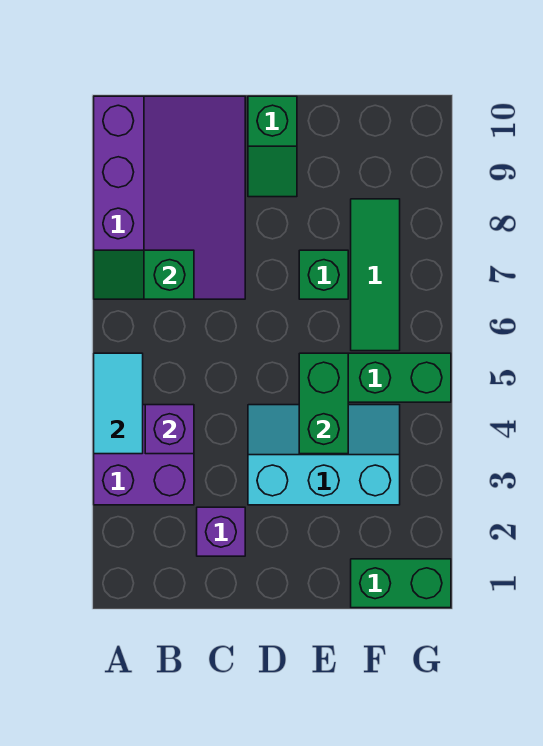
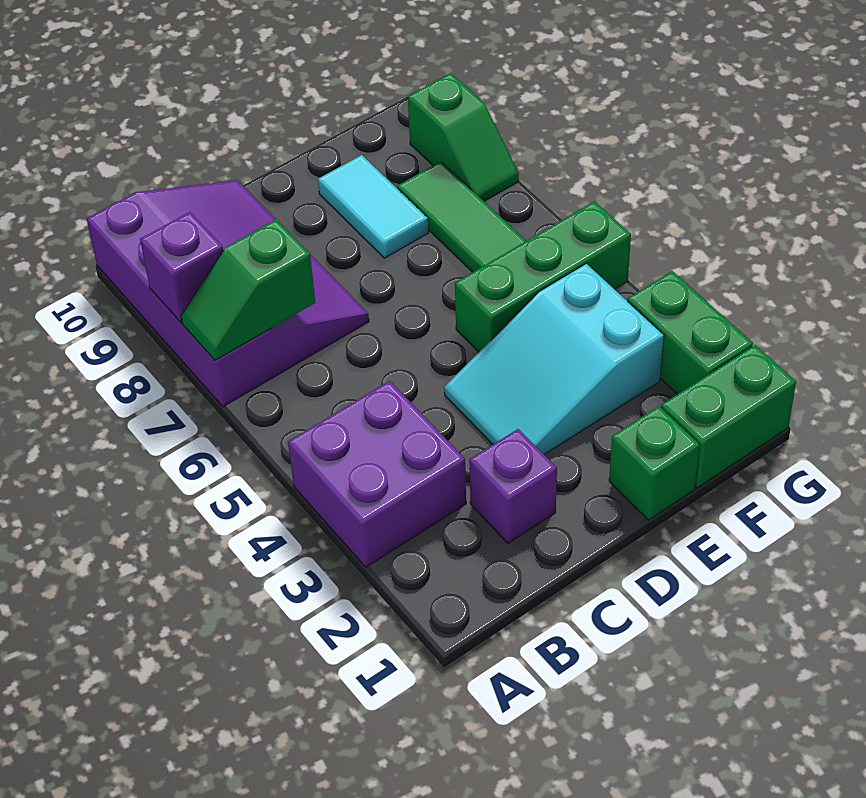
cyan tile A4:A5 level 2 -> cyan tile E8:E9 level 1
purple brick B4 level 2 -> purple brick A8 level 2
cyan slope D3:F4 level 1 top 3 -> cyan slope D3:F4 level 1 top F
green slope D9:D10 level 1 top 10 -> green slope G8:G9 level 1 top 9
green brick E4:E5 level 2 -> green brick G2:G3 level 1
green brick E7 level 1 -> green brick E1 level 1

